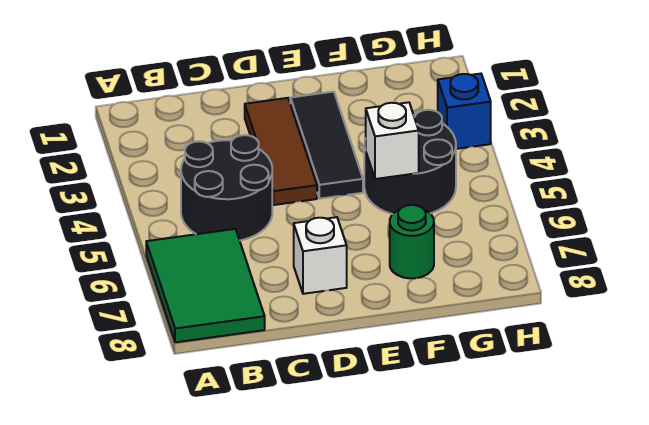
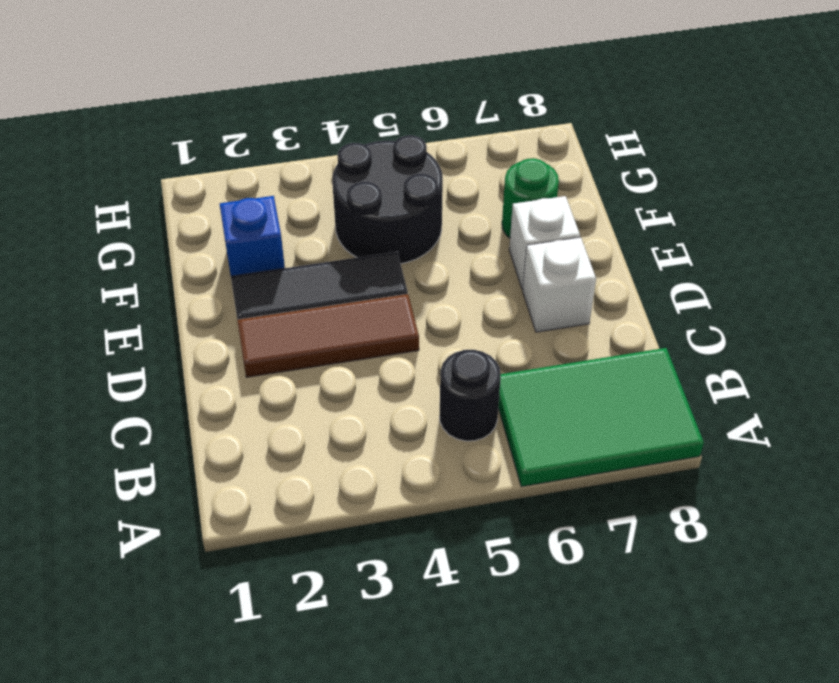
black round brick B4:C5 level 1 -> black round brick B5 level 1
white brick F5 level 2 -> white brick E7 level 1
blue brick H3 level 1 -> blue brick F2 level 1

